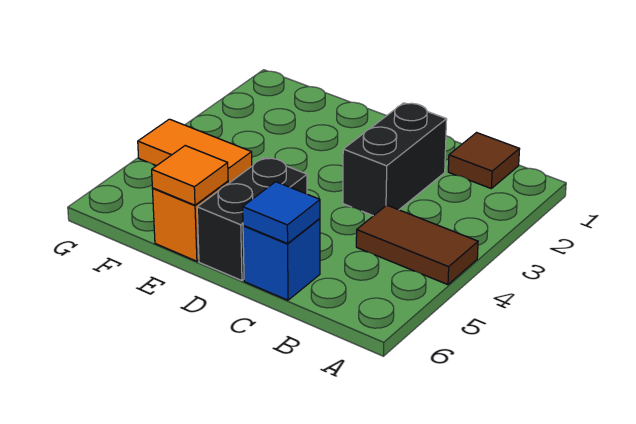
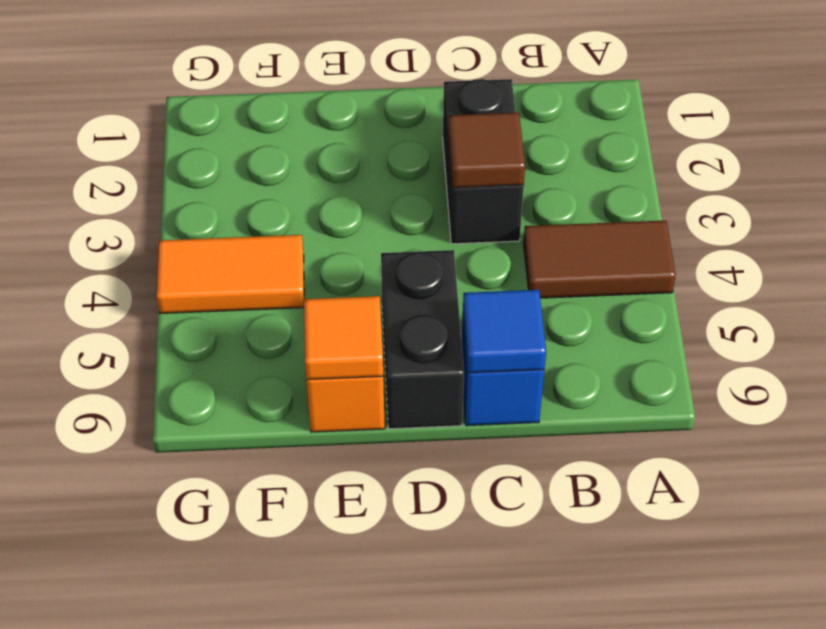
brown tile B1 level 1 -> brown tile C3 level 2

